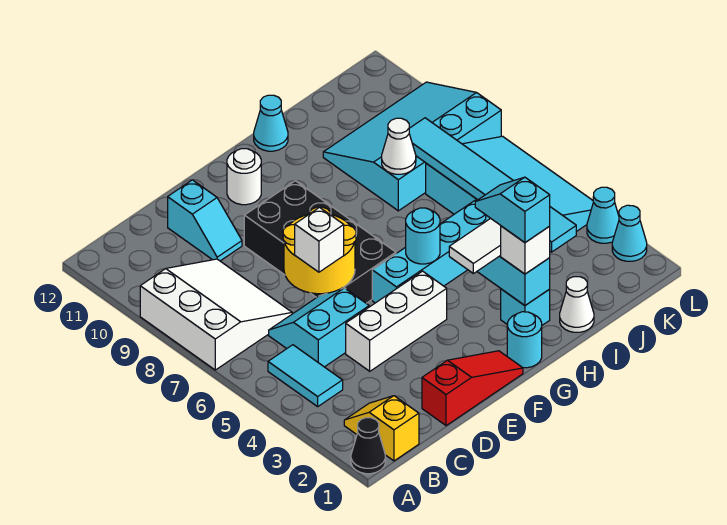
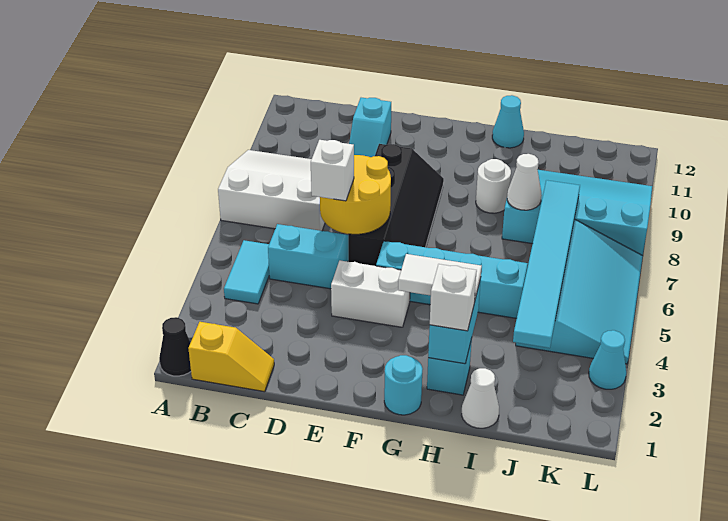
white slope A7:C9 level 1 top A -> white slope A7:C9 level 1 top 7
yellow slope B1:B2 level 1 top 1 -> yellow slope B1:C1 level 1 top B
red slope D1:F1 level 1 top D -> none
white brick D4:F4 level 1 -> white brick E4:F4 level 1
black brick E6:F9 level 1 -> black slope E6:F9 level 1 top E
white round brick F11 level 1 -> white round brick H9 level 1
cyan round brick G5 level 2 -> none
cyan slope H2:H3 level 4 top 2 -> none
cyan cone L2 level 1 -> none

